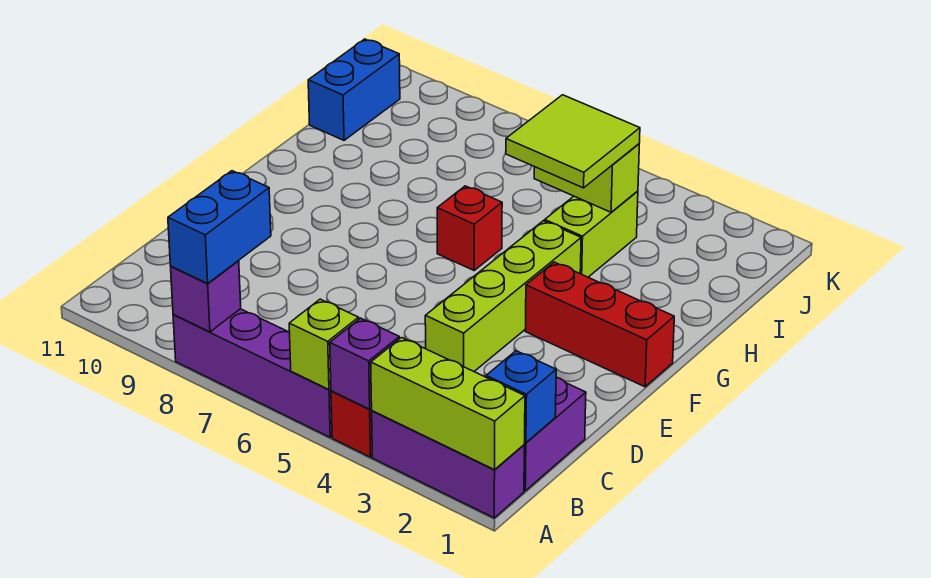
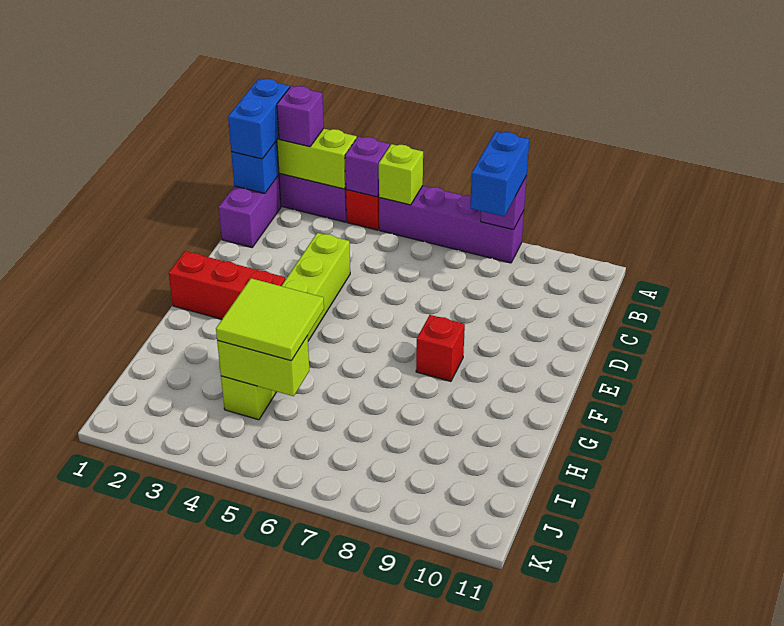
none -> purple brick A2 level 3
red brick G6 level 1 -> red brick F8 level 1
blue brick I11:J11 level 1 -> blue brick A1:B1 level 3

